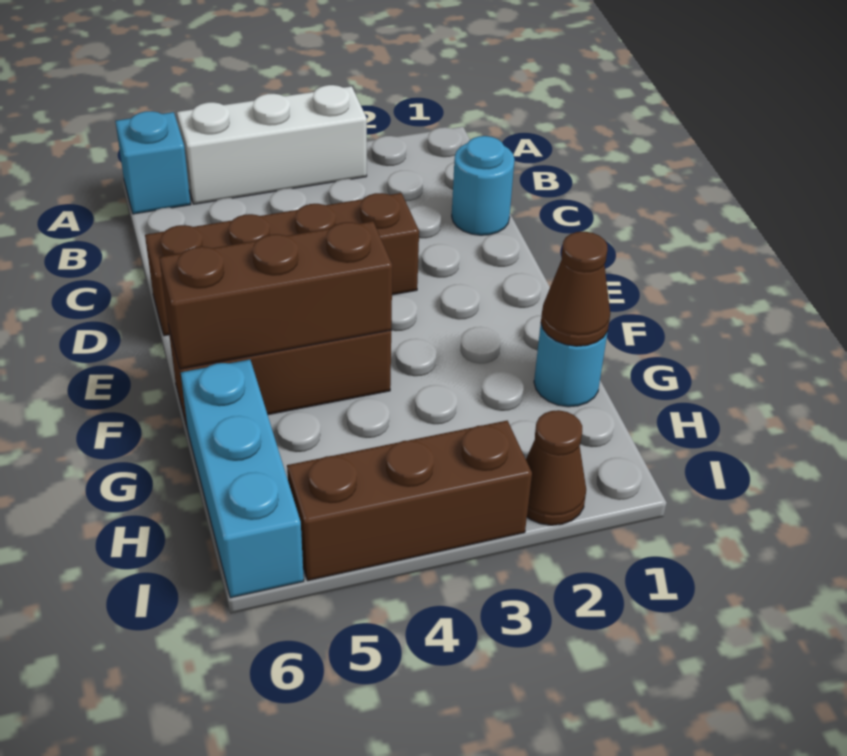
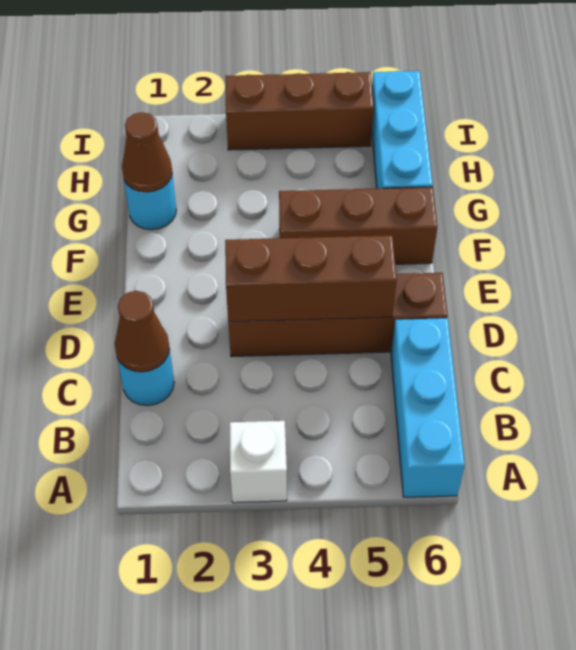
white brick A3:A5 level 1 -> white brick A3 level 1
cyan brick A6 level 1 -> cyan brick A6:C6 level 1
brown brick F4:F6 level 2 -> brown brick D3:D5 level 2
brown cone I2 level 1 -> brown cone C1 level 2

